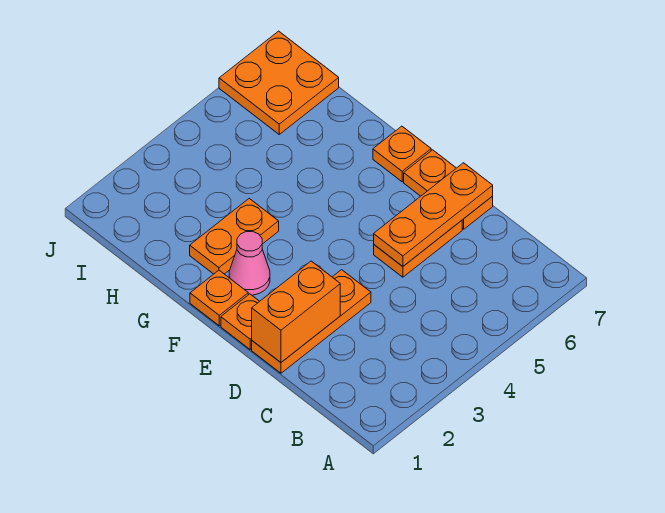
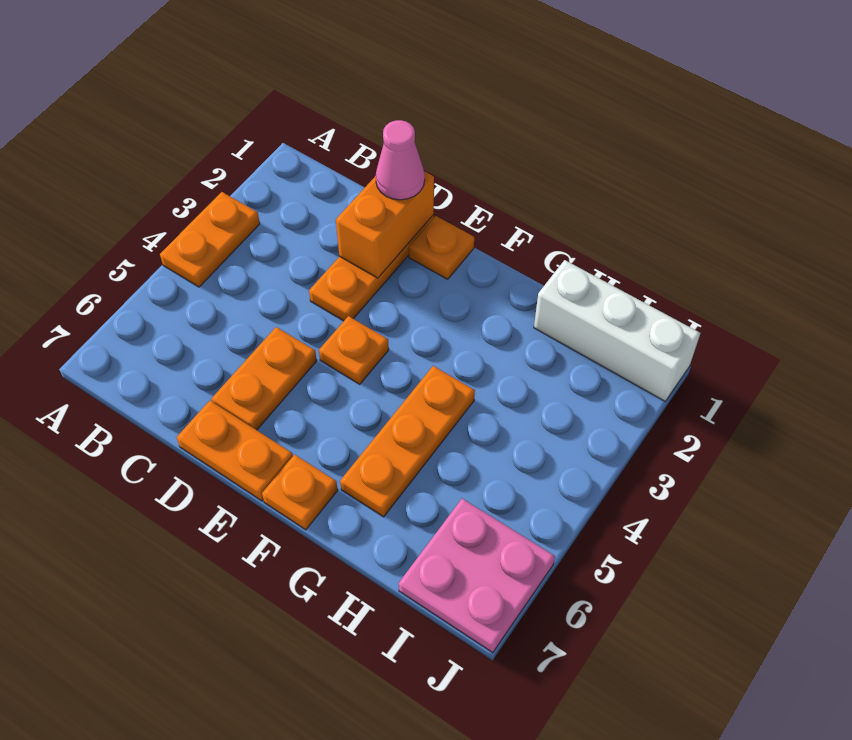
orange plate D5:D7 level 2 -> orange plate G4:G6 level 1
orange plate F1 level 1 -> orange plate E4 level 1
pink cone F2 level 1 -> pink cone D1 level 3
orange plate G2:G3 level 1 -> orange plate A3:A4 level 1
none -> white brick H1:J1 level 1
orange plate I6:J7 level 1 -> pink plate I6:J7 level 1

